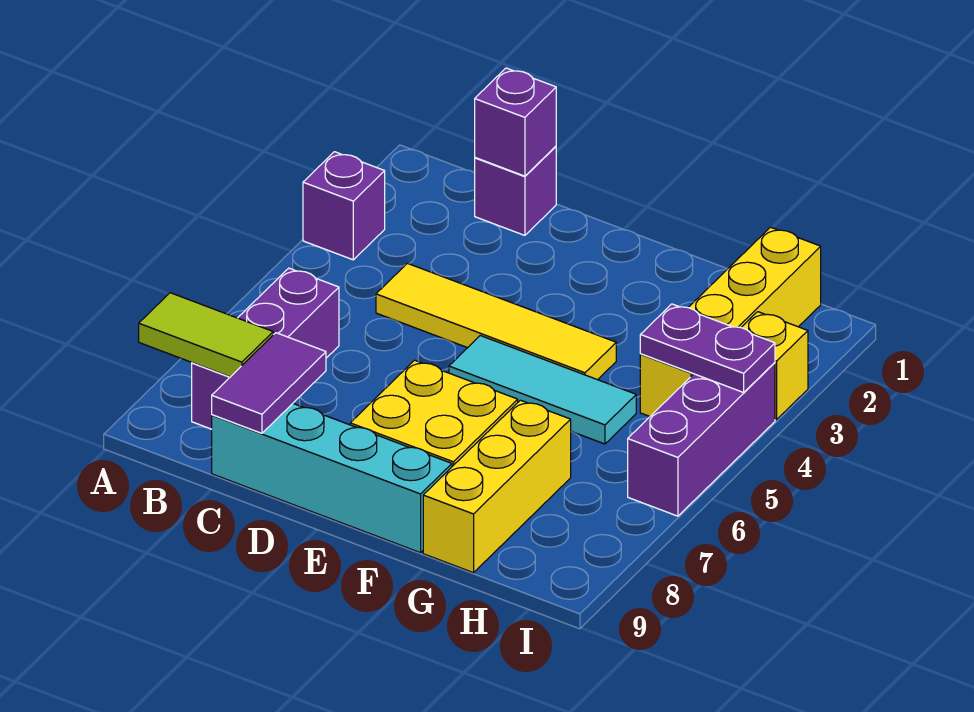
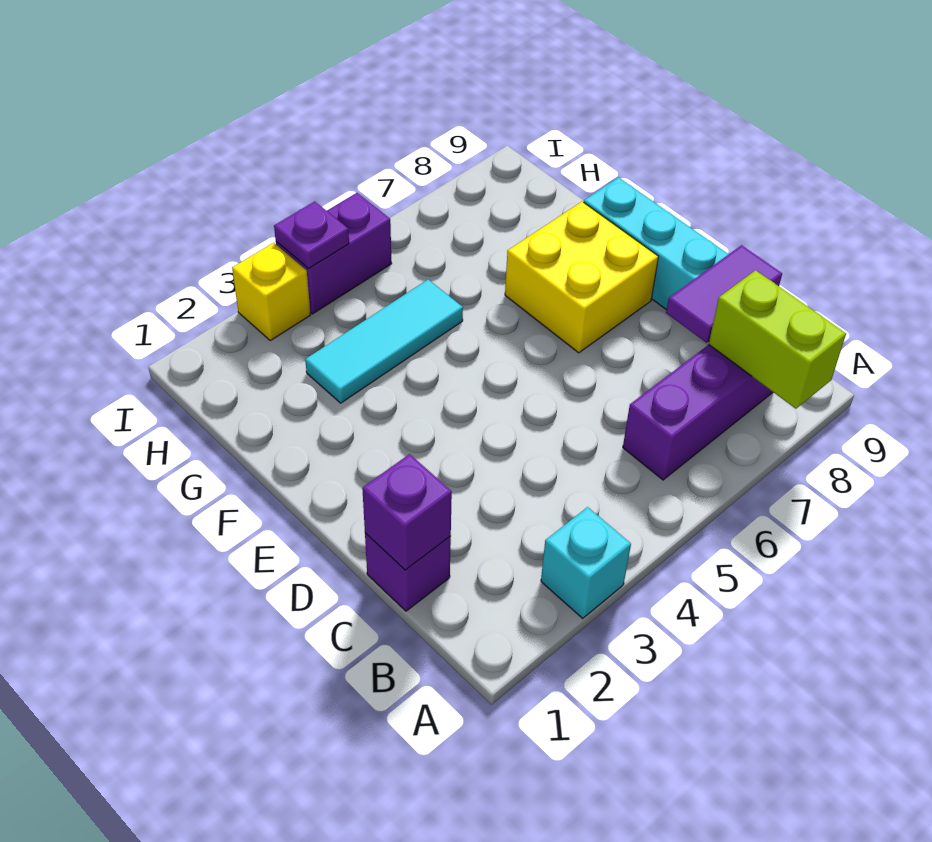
purple brick A3 level 1 -> cyan brick A3 level 1
lime tile A8:B8 level 2 -> lime brick A8:B8 level 2
yellow tile C4:F4 level 1 -> none
cyan tile E5:G5 level 1 -> cyan tile G3:G5 level 1
yellow brick G7:G9 level 1 -> none
yellow brick H1:H4 level 1 -> none
purple plate H4:I4 level 2 -> purple plate I4 level 2
purple brick I4:I6 level 1 -> purple brick I4:I5 level 1

